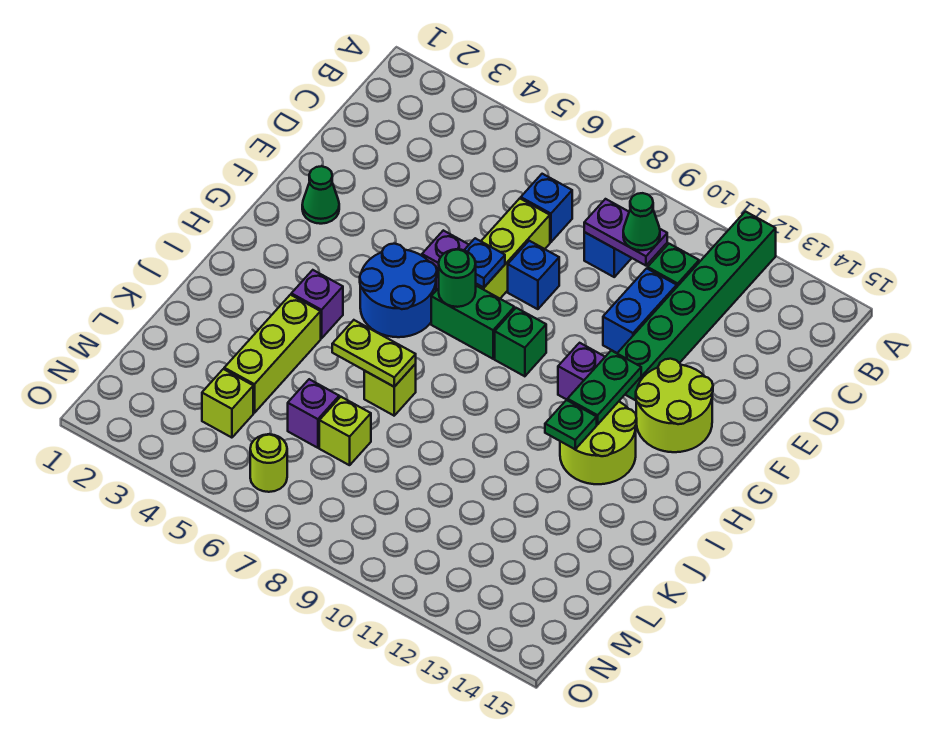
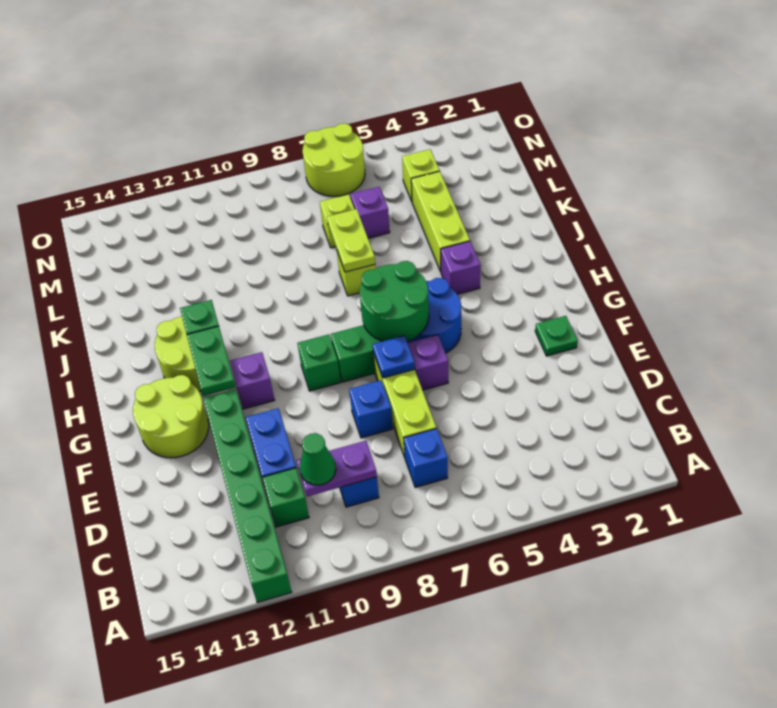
green cone F2 level 1 -> green plate F2 level 1
green round brick G7 level 2 -> green round brick G6:H7 level 2
lime plate J6:J7 level 2 -> lime plate J7:K7 level 2
lime round brick N6 level 1 -> lime round brick N6:O7 level 1

